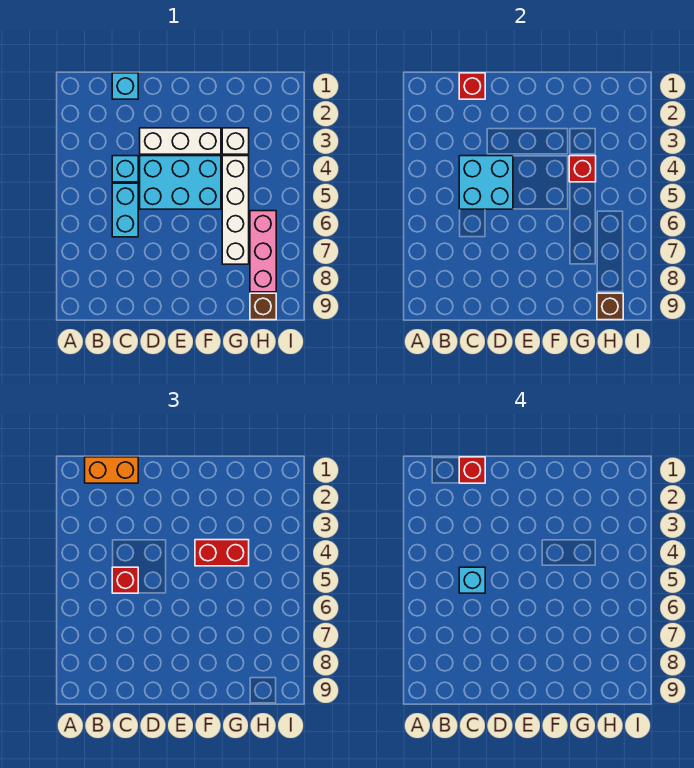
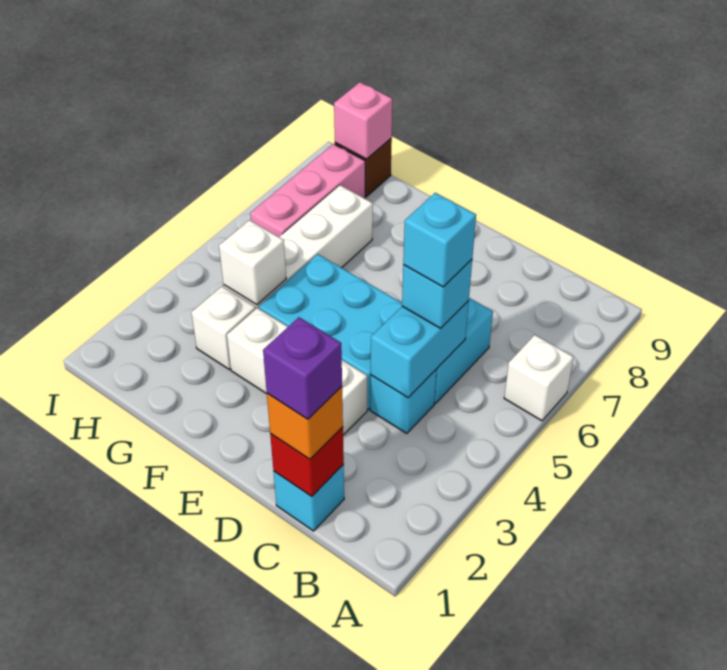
none -> white brick A6 level 1
orange brick B1:C1 level 3 -> orange brick C1 level 3
red brick C1 level 4 -> purple brick C1 level 4
cyan brick C4:D5 level 2 -> cyan brick C4:C5 level 2
red brick C5 level 3 -> cyan brick C5 level 3
red brick F4:G4 level 3 -> none
red brick G4 level 2 -> white brick G4 level 2
brown brick H9 level 2 -> pink brick H9 level 2

